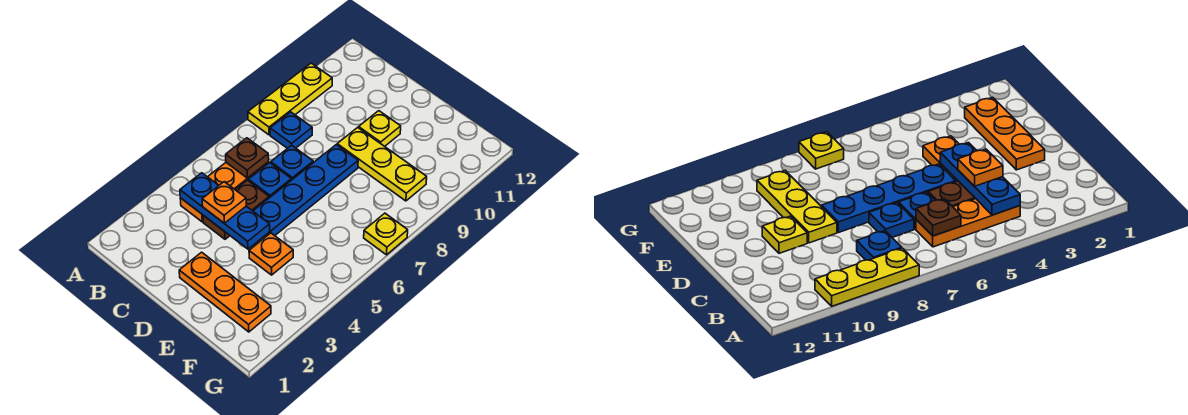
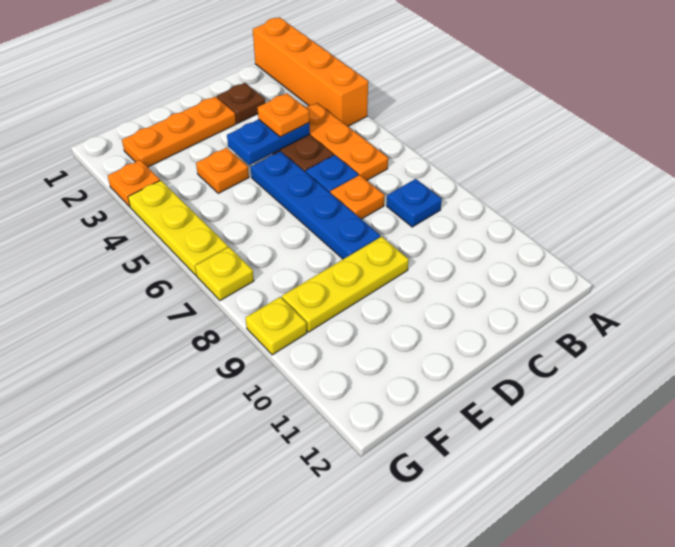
none -> orange brick A1:A4 level 1
yellow plate A8:A10 level 1 -> yellow plate G4:G6 level 1
blue plate B4:D4 level 2 -> blue plate C4:D4 level 2
brown plate B6 level 2 -> brown plate C2 level 1
blue plate C7 level 1 -> orange plate C7 level 1
yellow plate D10 level 1 -> yellow plate G9 level 1
none -> orange plate G3 level 1

